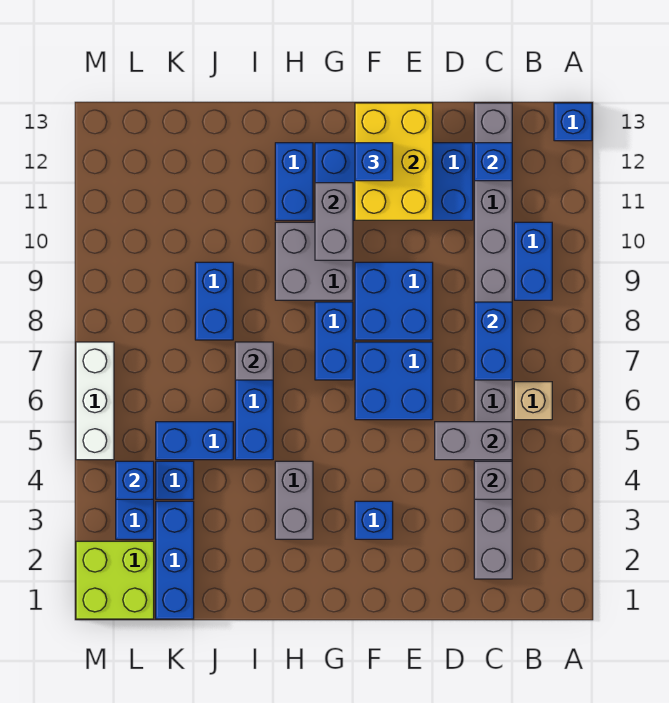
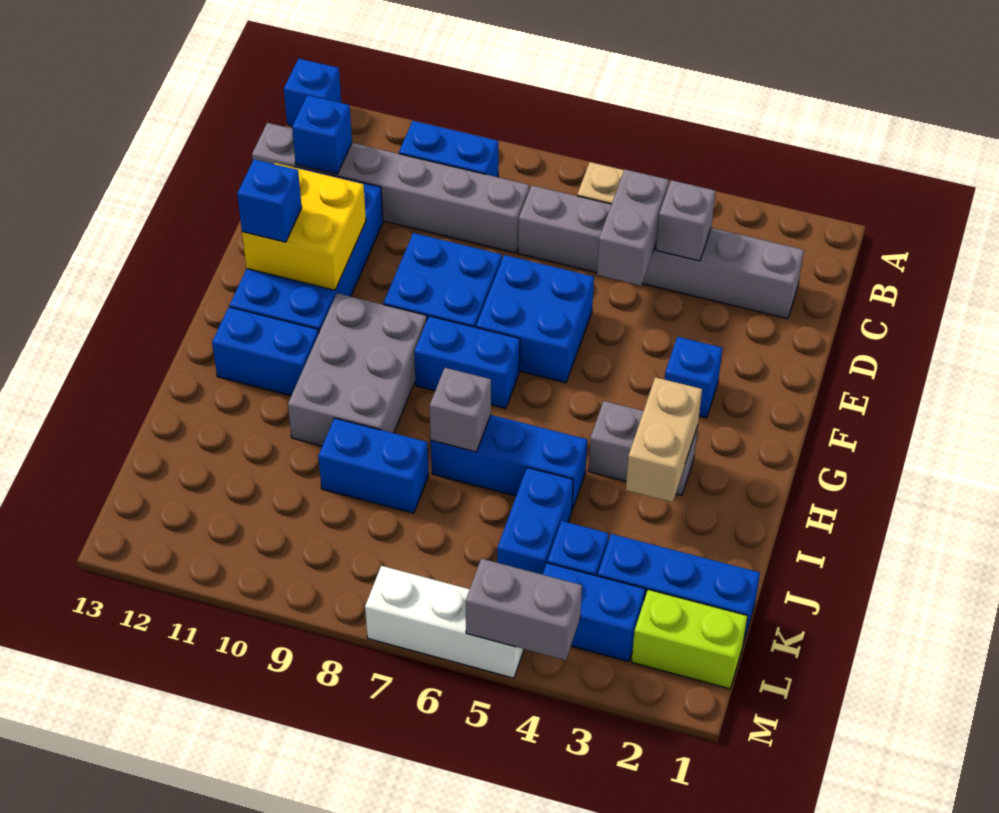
blue brick C7:C8 level 2 -> none
yellow brick E11:F13 level 2 -> yellow brick E11:F12 level 2
grey brick G9:H10 level 1 -> grey brick G9:I10 level 1
grey brick G10:G11 level 2 -> grey brick M4:M5 level 2
none -> tan brick H3:I3 level 2
lime brick L1:M2 level 1 -> lime brick L1:L2 level 1
blue brick L4 level 2 -> none

